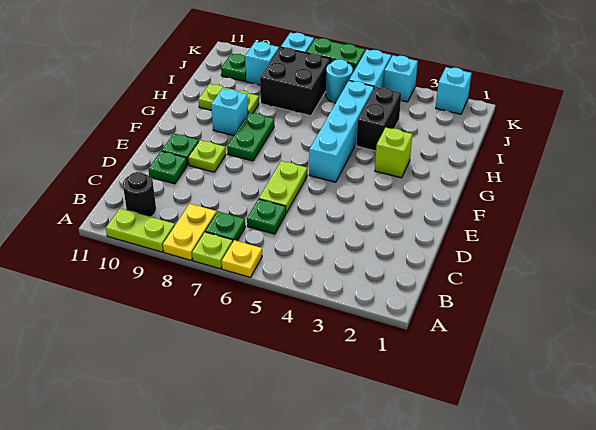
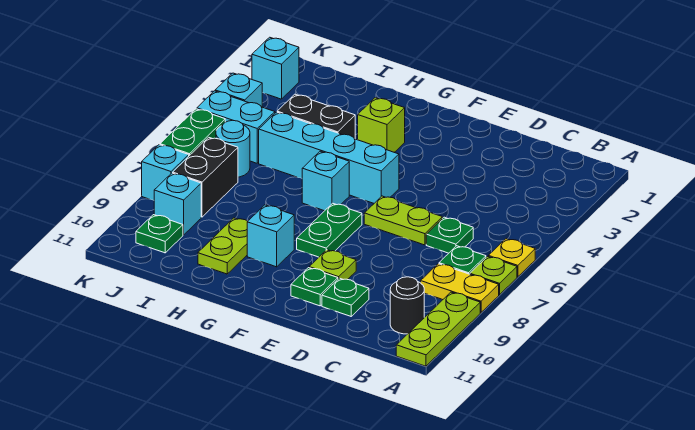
lime plate A9:A10 level 1 -> lime plate A9:A11 level 1
green plate F8:G8 level 1 -> green plate F7:F8 level 1
none -> cyan brick G6 level 1
black brick I7:J8 level 1 -> black brick J7:J8 level 1

